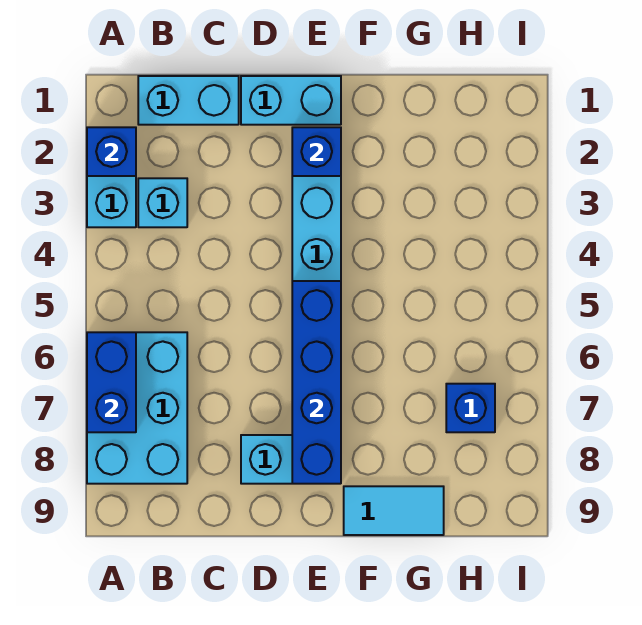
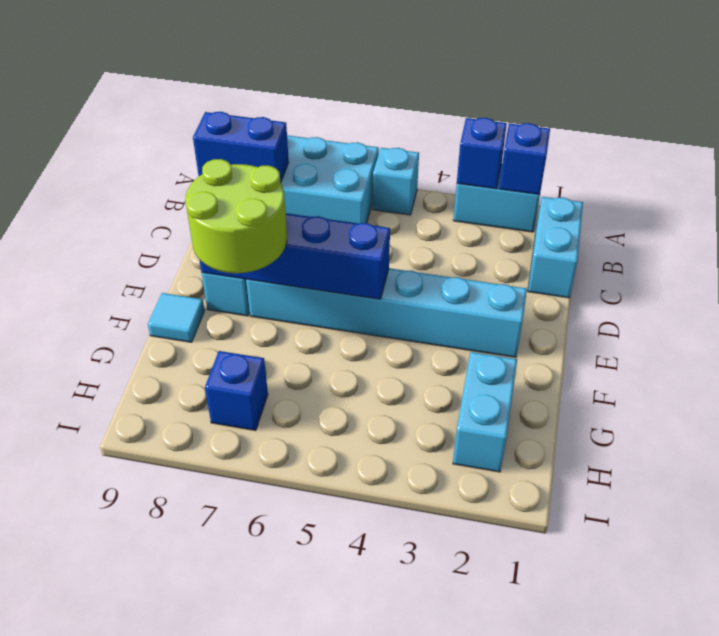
blue brick A6:A7 level 2 -> blue brick B8:B9 level 2
cyan brick B3 level 1 -> cyan brick A5 level 1
cyan brick D1:E1 level 1 -> cyan brick G2:H2 level 1
blue brick E2 level 2 -> blue brick A3 level 2
none -> lime round brick E7:F8 level 3
cyan tile F9:G9 level 1 -> cyan tile F9 level 1

